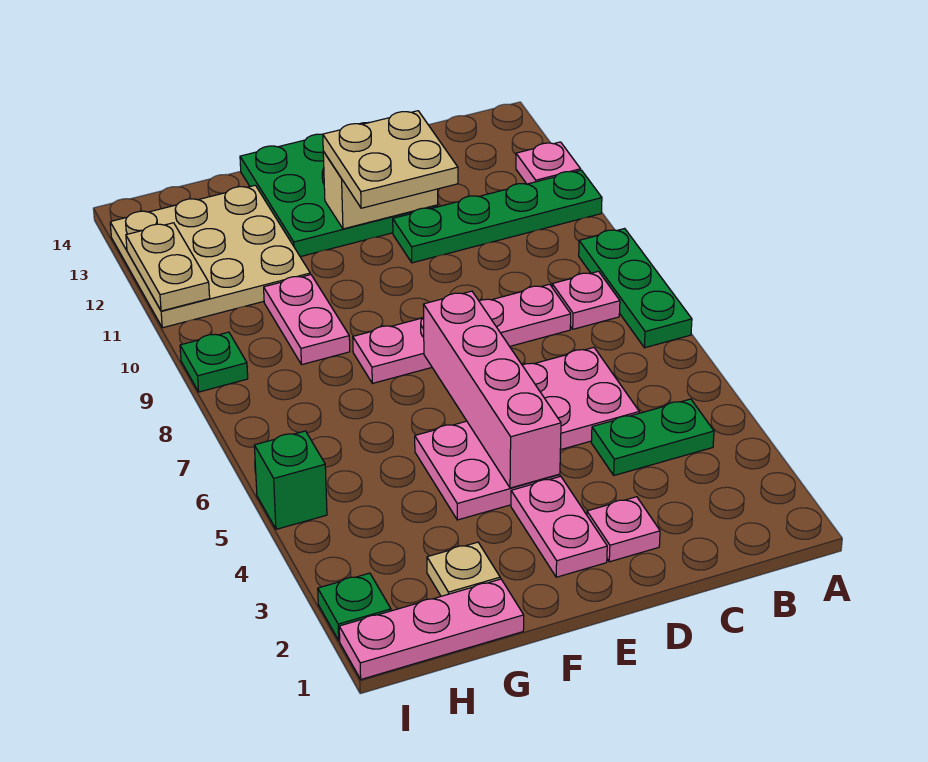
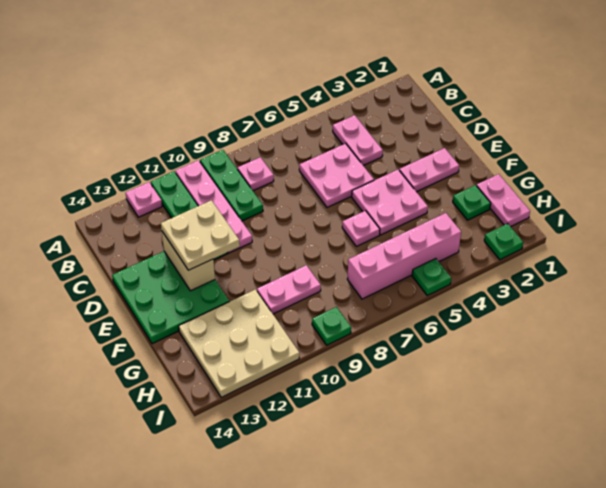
green plate A7:A9 level 1 -> green plate A9:C9 level 1
green plate B4:C4 level 1 -> pink plate B4:C4 level 1
pink plate C8:F8 level 1 -> pink plate A10:D10 level 1
pink plate D2 level 1 -> pink plate F6 level 1
pink brick E4:E7 level 2 -> pink brick H4:H7 level 1
pink plate G1:I1 level 1 -> pink plate G1:H1 level 1
tan plate G2 level 1 -> green plate G2 level 1
green brick I5 level 1 -> green plate I5 level 1
tan plate I11:I12 level 2 -> none

